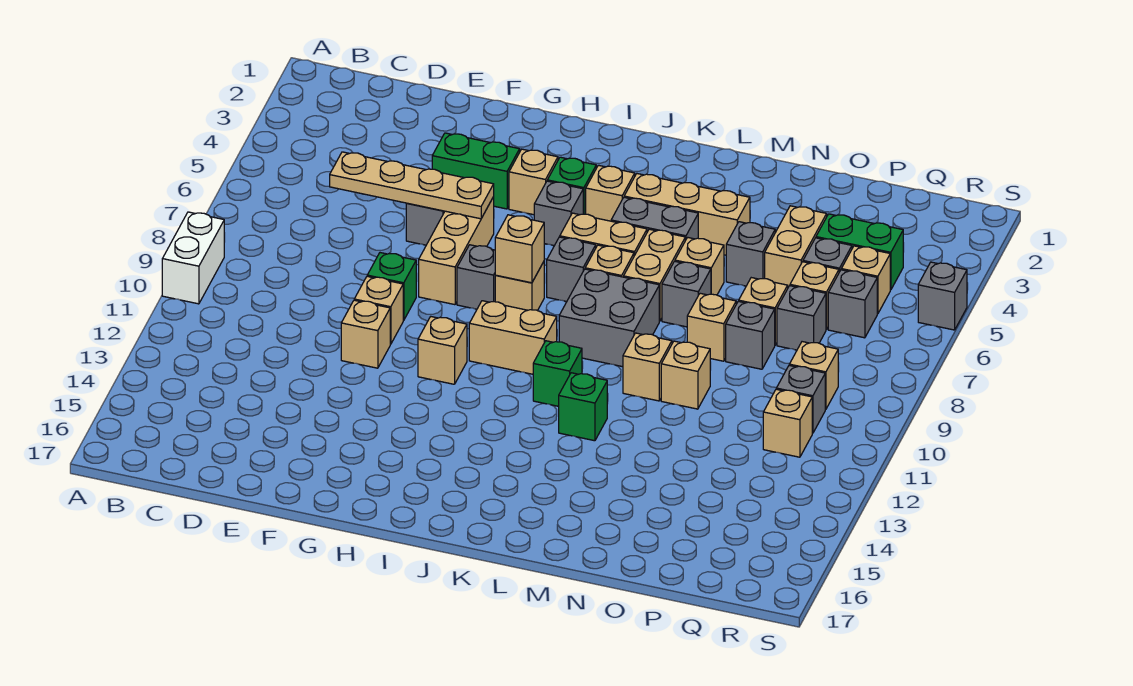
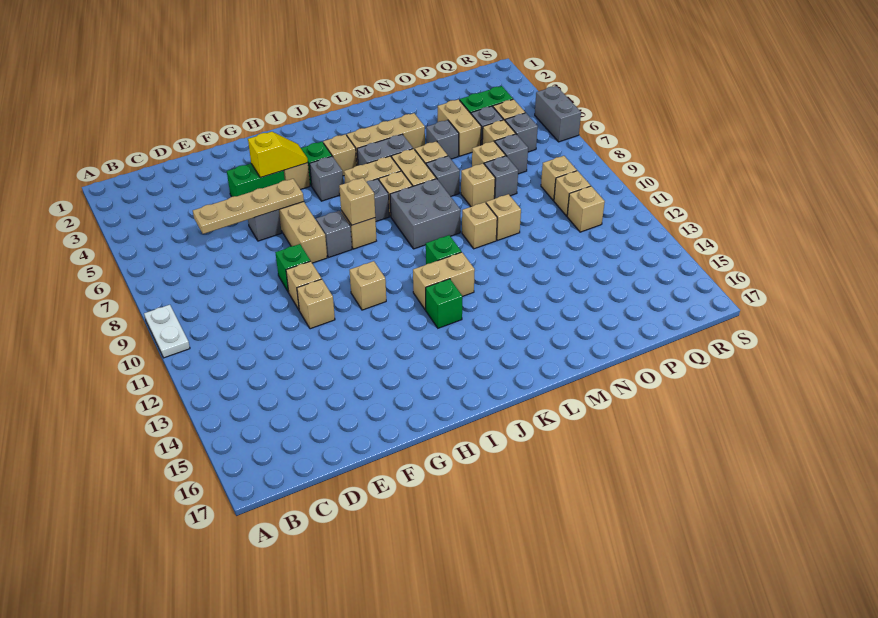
white brick A9:A10 level 1 -> white plate A9:A10 level 1
none -> yellow slope G4:H4 level 2 top G
tan brick I10:J10 level 1 -> tan brick J12:K12 level 1
green brick L12 level 1 -> green brick J13 level 1
grey brick Q10 level 1 -> tan brick Q10 level 1
grey brick S5 level 1 -> grey brick S5:S6 level 1

